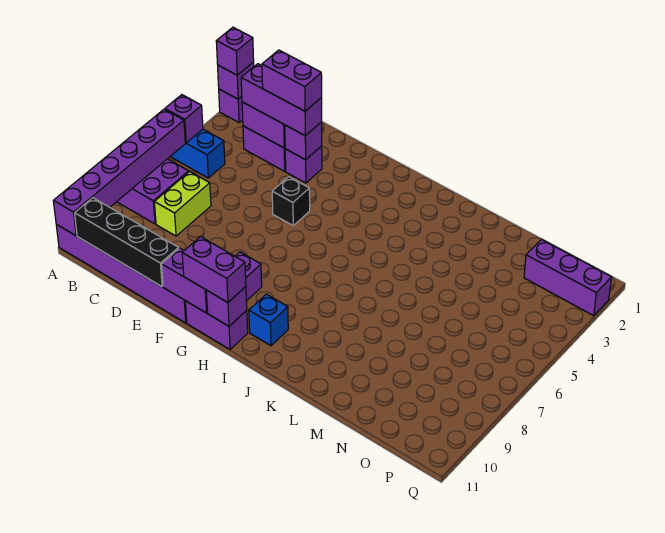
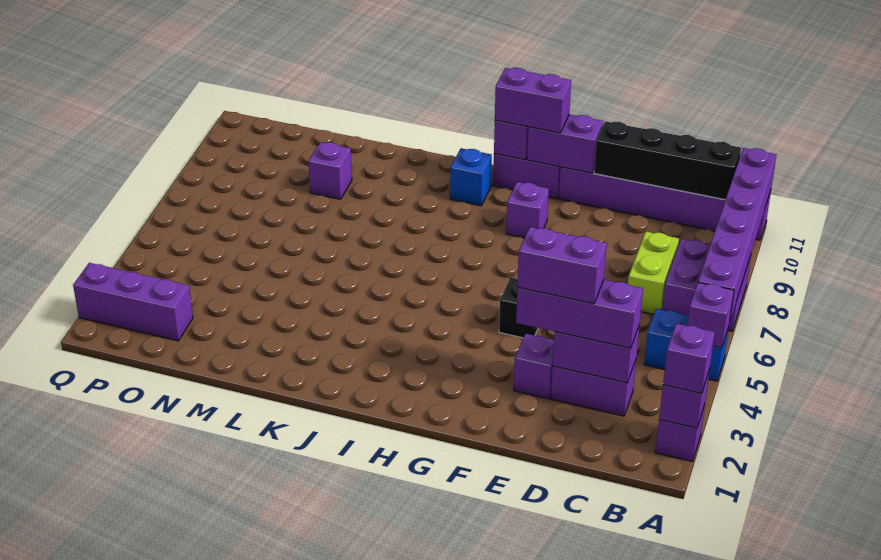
purple brick E3 level 2 -> purple brick M9 level 1

